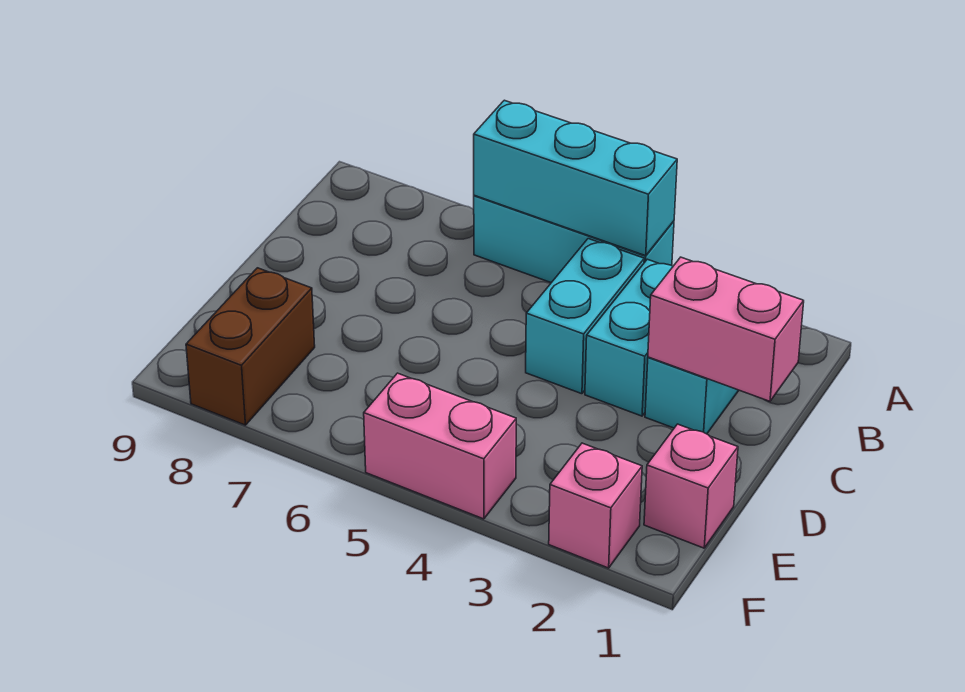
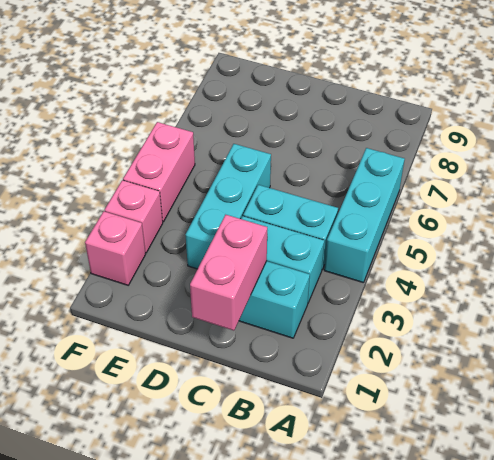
cyan brick A4:A6 level 2 -> cyan brick D3:D5 level 1
pink brick E1 level 1 -> pink brick F3 level 1
brown brick E8:F8 level 1 -> none

